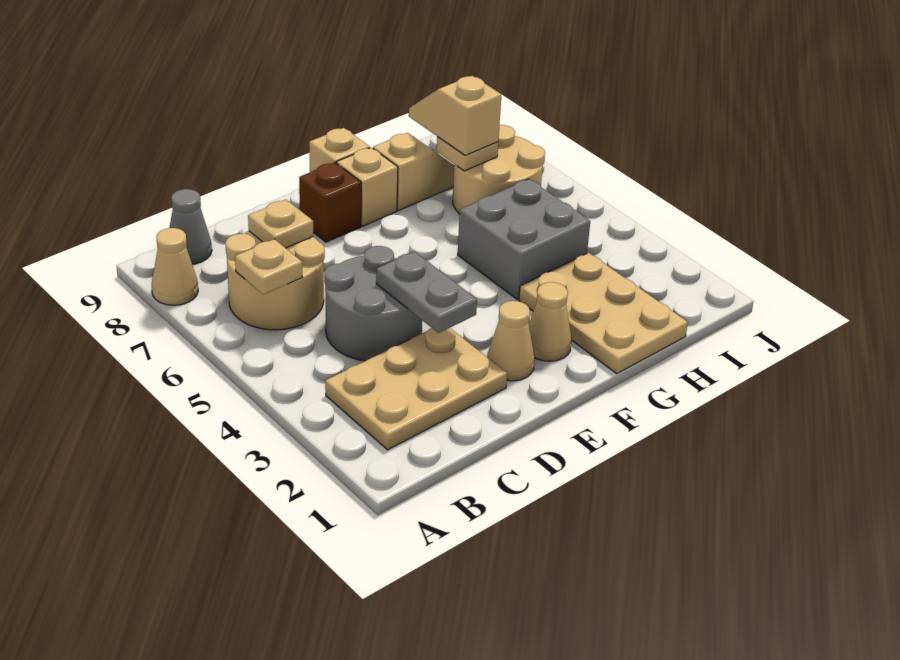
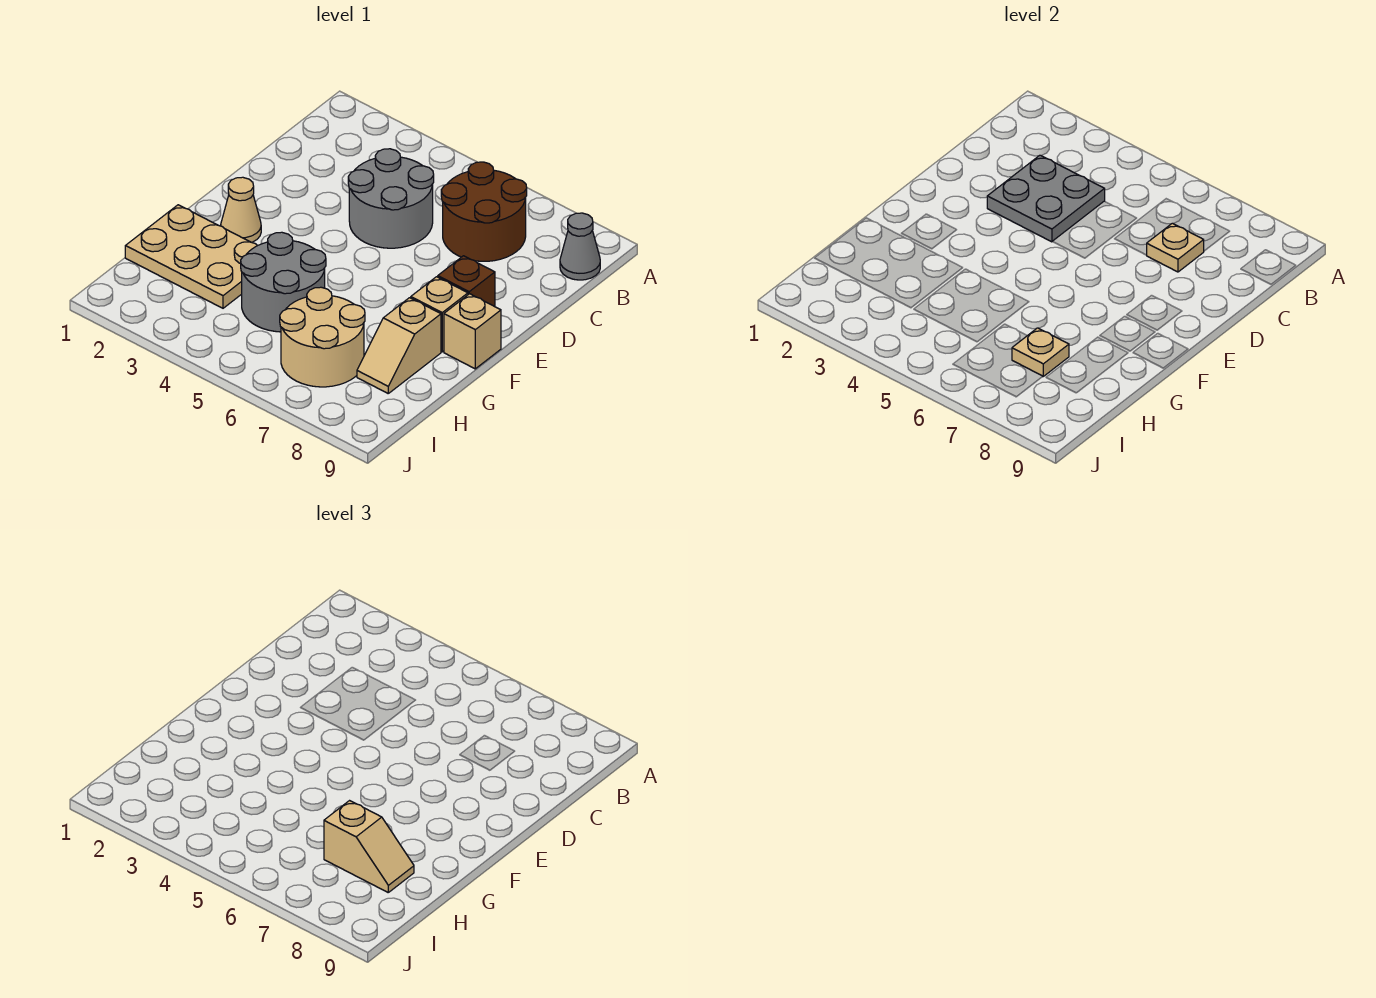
tan cone A8 level 1 -> none
tan plate B2:D3 level 1 -> none
tan round brick B6:C7 level 1 -> brown round brick B6:C7 level 1
tan plate B6 level 2 -> none
grey plate D3:D4 level 2 -> grey plate C3:D4 level 2
tan cone E2 level 1 -> none
grey brick G4:H5 level 1 -> grey round brick G4:H5 level 1

